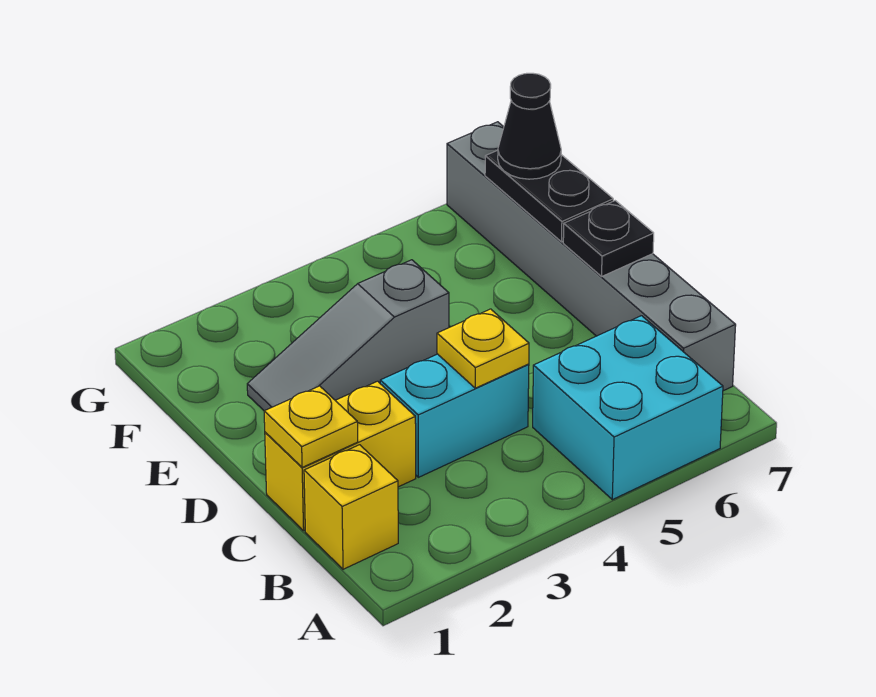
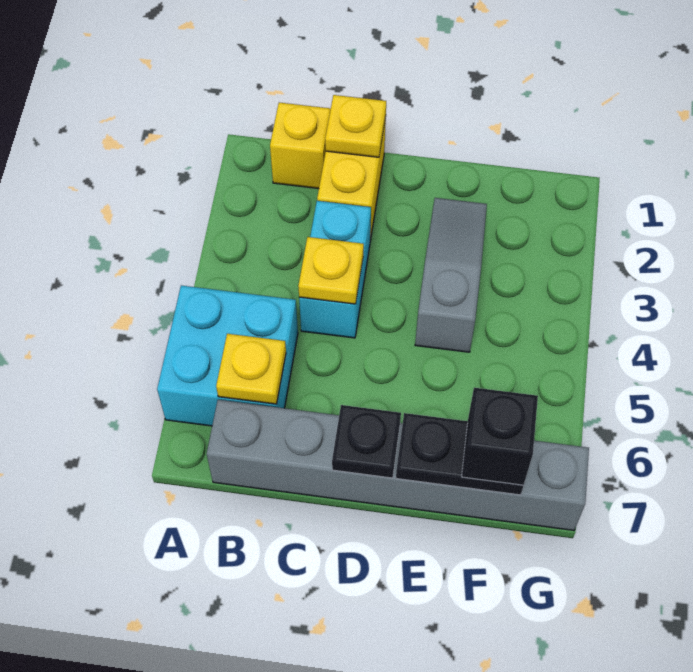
none -> yellow plate B6 level 2
black cone F7 level 3 -> black brick F7 level 3

